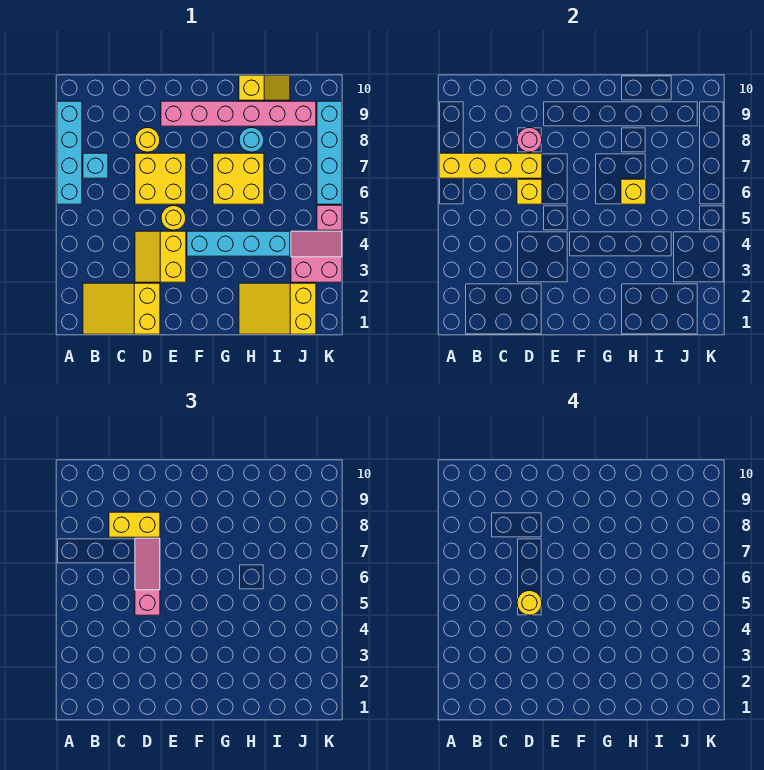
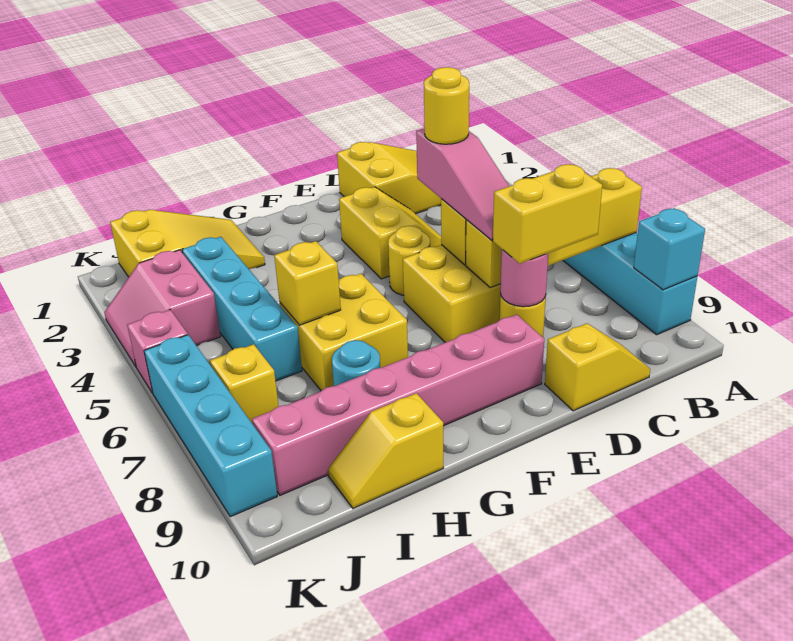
cyan brick B7 level 1 -> cyan brick A9 level 2
none -> yellow slope C10:D10 level 1 top D
cyan brick F4:I4 level 1 -> cyan brick I3:I6 level 1
pink slope J3:K4 level 1 top 3 -> pink slope J3:K4 level 1 top J
none -> yellow brick J7 level 1

